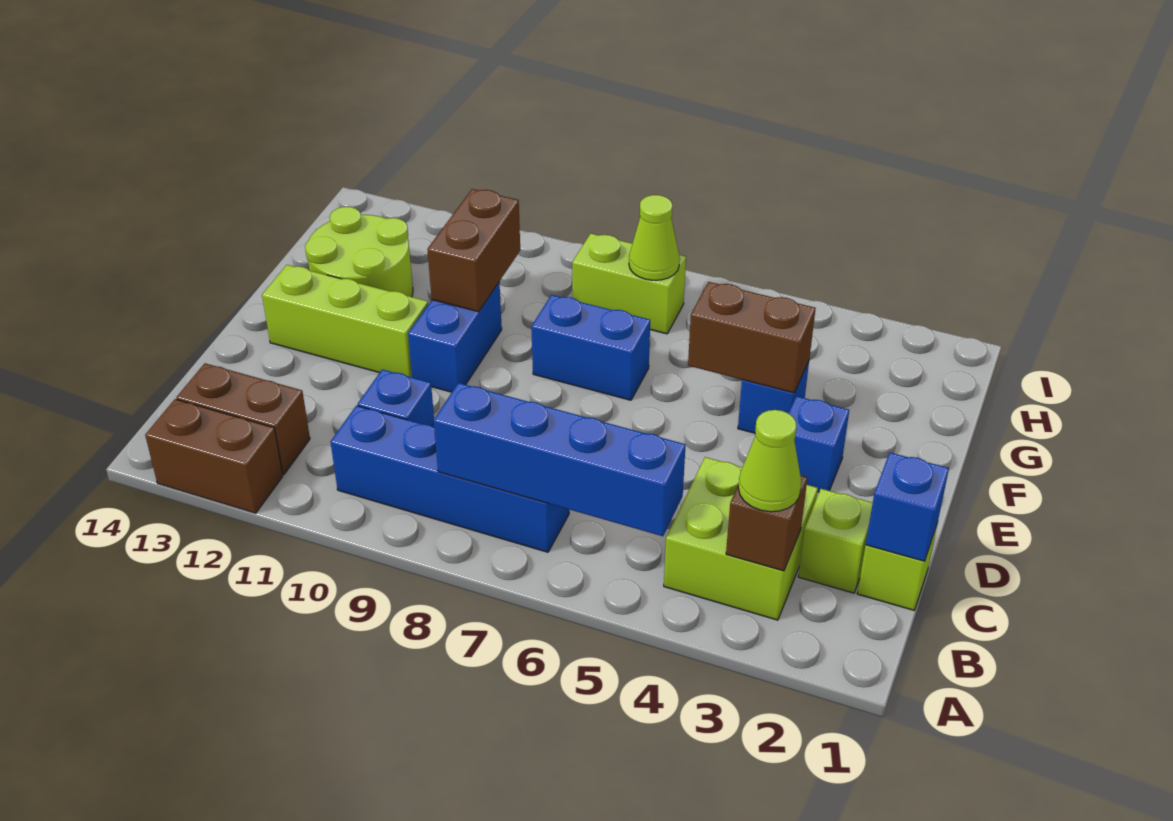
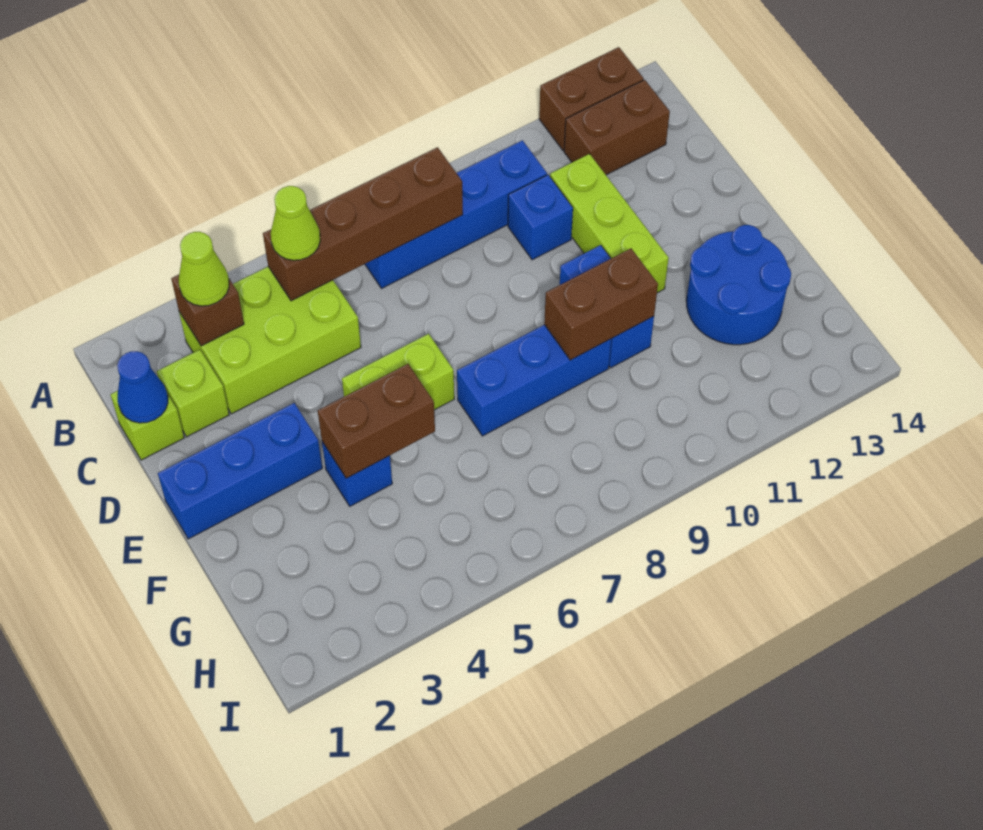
lime brick B3:C4 level 1 -> lime brick B3:C5 level 1
blue brick B5:B8 level 2 -> brown brick B5:B8 level 2
blue brick C1 level 2 -> blue cone C1 level 2
blue brick E3 level 1 -> blue brick E1:E3 level 1
lime brick E11:E13 level 1 -> lime brick C11:E11 level 1
blue brick F7:F8 level 1 -> blue brick F7:F9 level 1
brown brick F10:G10 level 2 -> brown brick F9:F10 level 2
lime round brick F12:G13 level 1 -> blue round brick F12:G13 level 1
lime brick H7:H8 level 1 -> lime brick E5:E6 level 1
lime cone H7 level 2 -> lime cone B5 level 3

